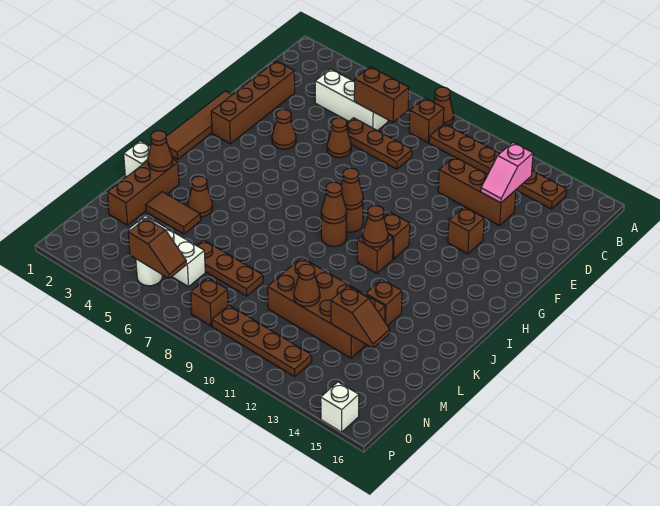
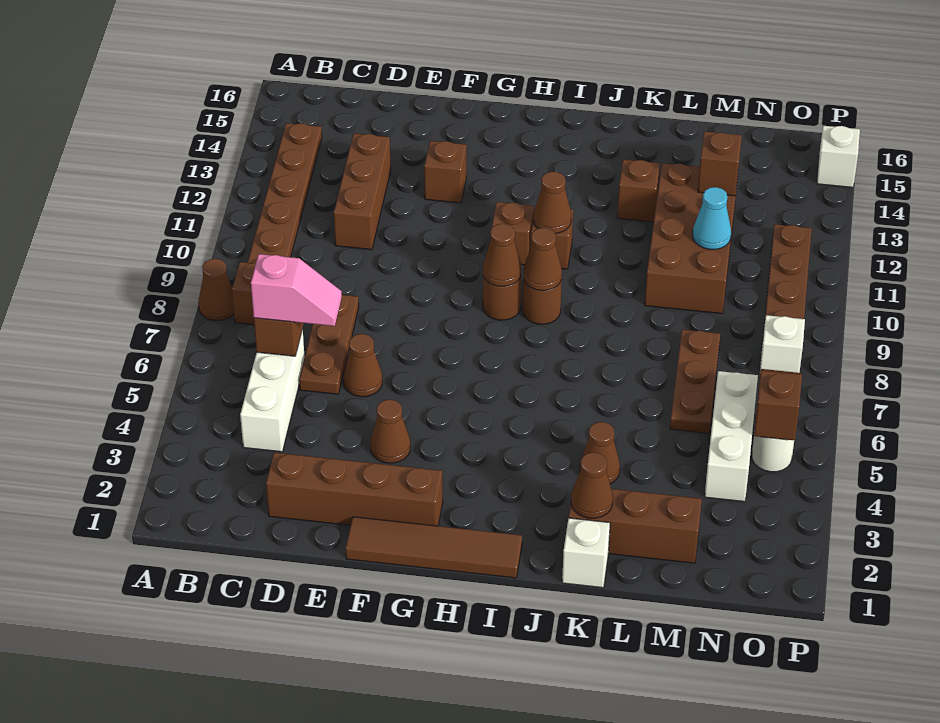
pink slope C13:D13 level 2 top C -> pink slope C6:D6 level 3 top C
brown tile L3:L4 level 1 -> none
brown cone M11 level 2 -> cyan cone M11 level 2
brown brick O8 level 1 -> white brick O8 level 1

